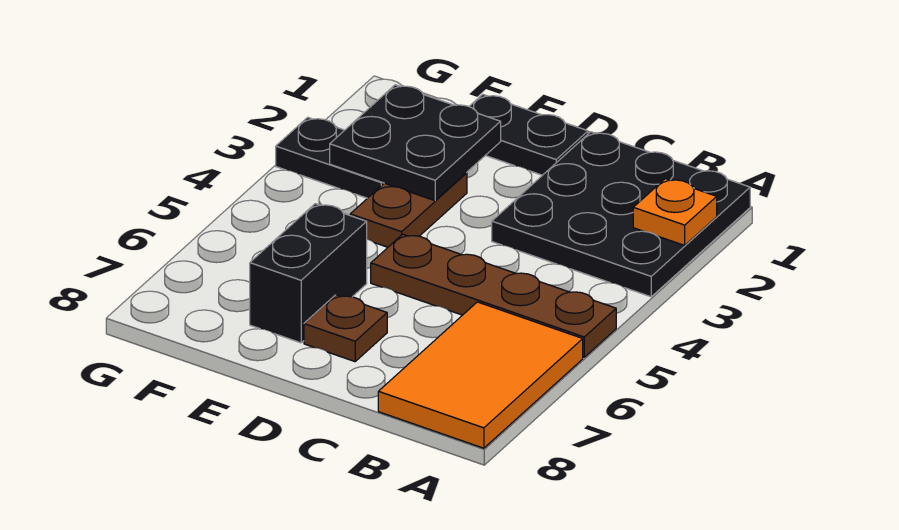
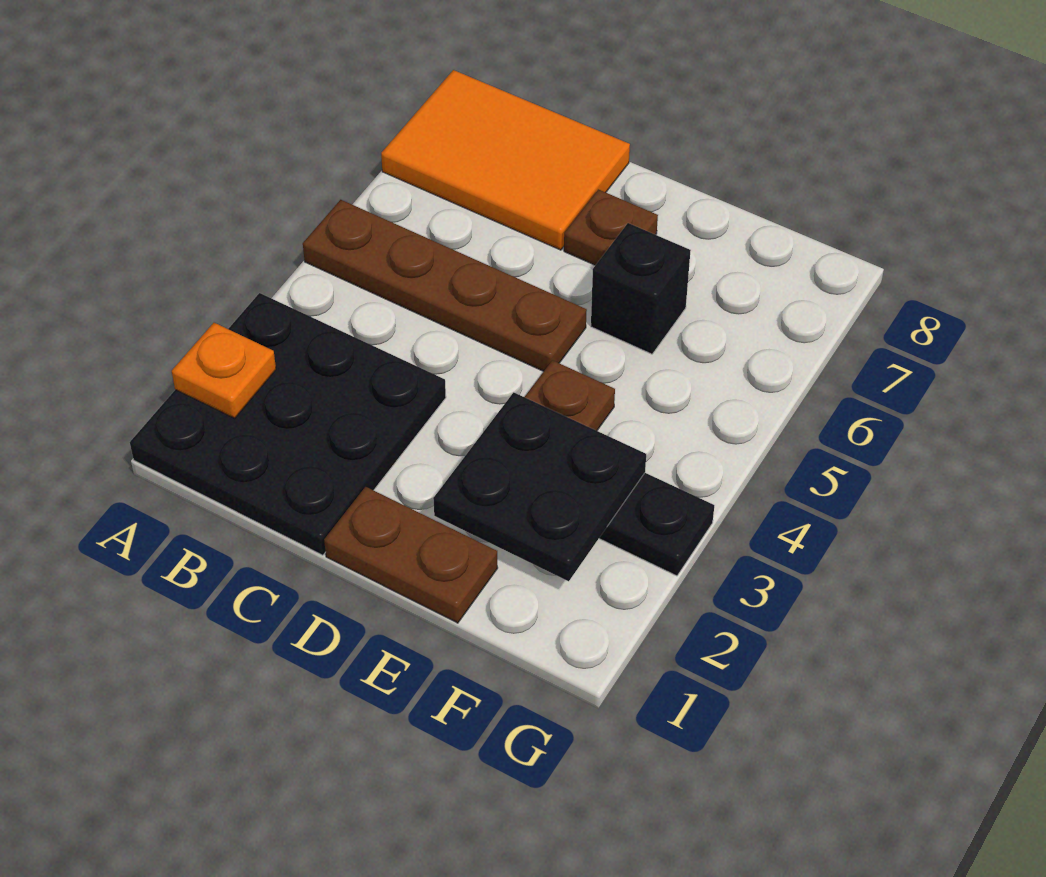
orange tile A6:B8 level 1 -> orange tile A7:C8 level 1
black plate D1:E1 level 1 -> brown plate D1:E1 level 1
black brick E6:E7 level 1 -> black brick E6 level 1

